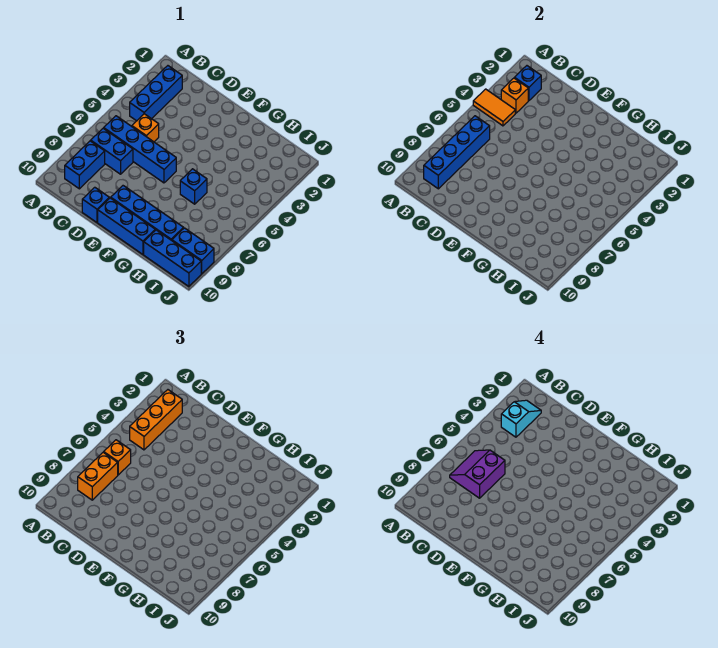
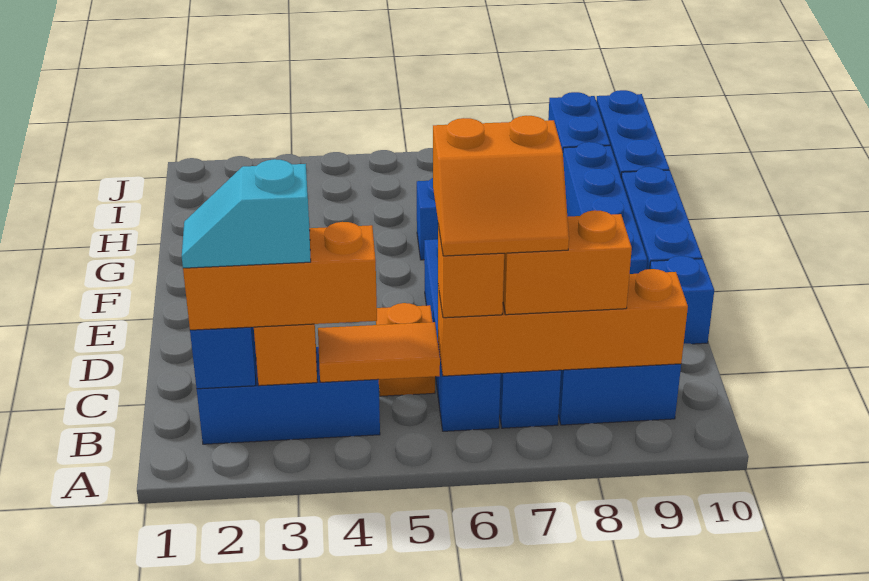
orange tile A4:B4 level 2 -> orange tile B4:B5 level 2
blue brick B6:B9 level 2 -> orange brick B6:B9 level 2
purple slope B6:C7 level 4 top C -> orange slope B6:C7 level 4 top C

